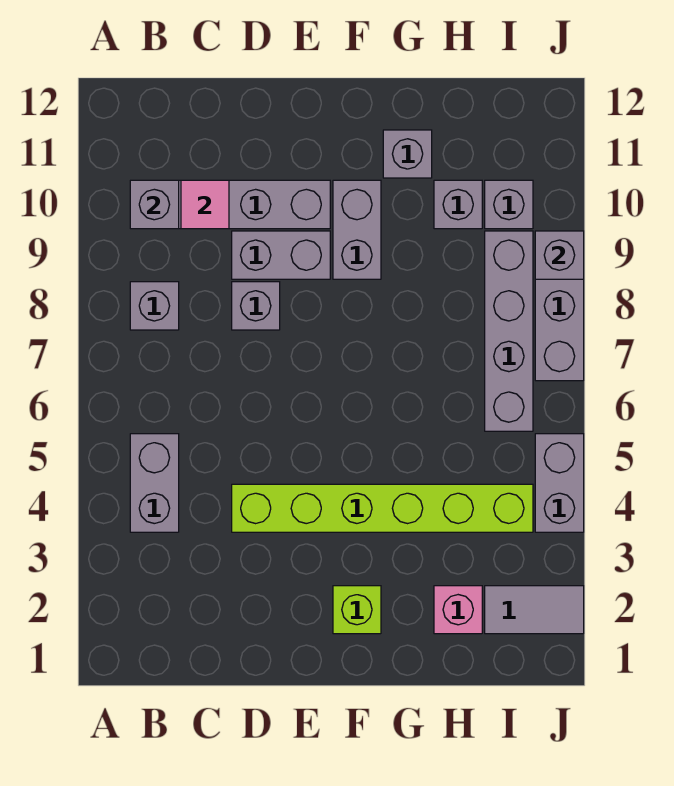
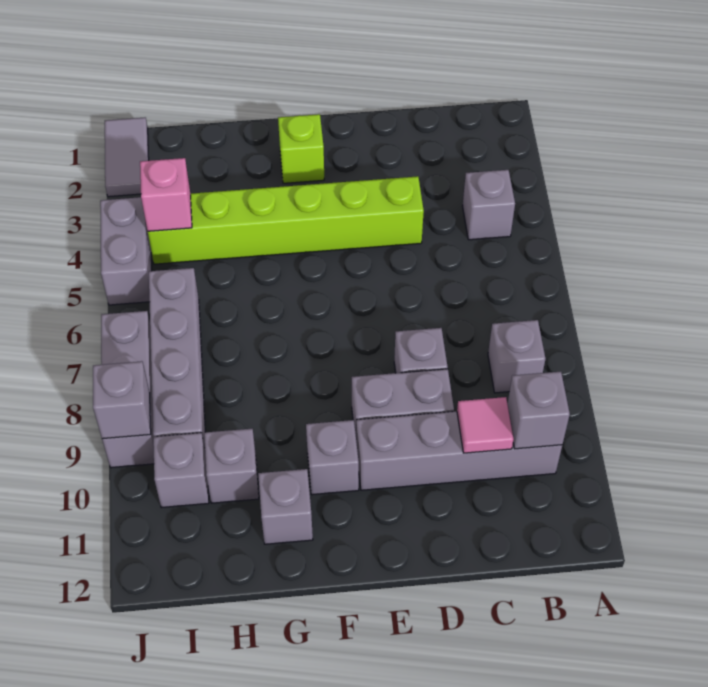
grey brick B4:B5 level 1 -> grey brick B4 level 1
grey brick F9:F10 level 1 -> grey brick F10 level 1
pink brick H2 level 1 -> pink brick I4 level 2
grey tile I2:J2 level 1 -> grey tile J1:J2 level 1

